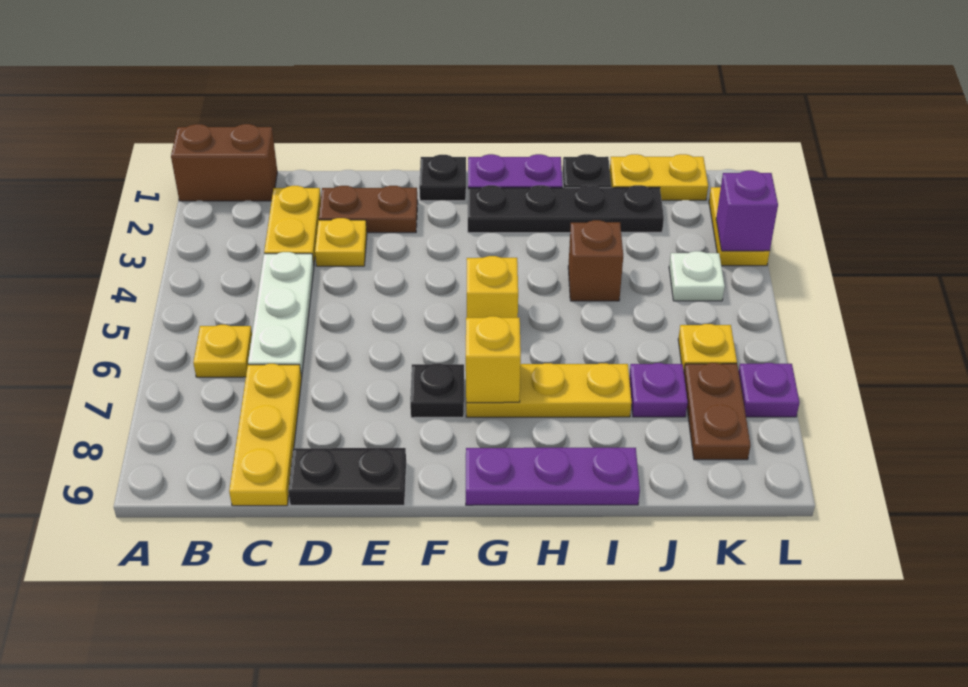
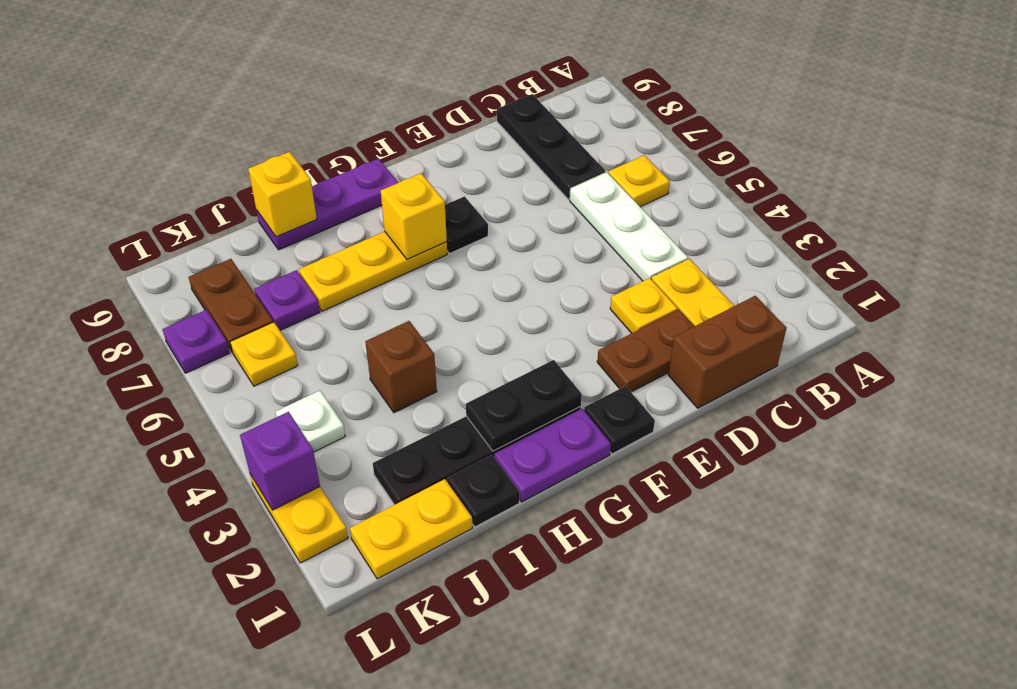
brown brick A1:B1 level 1 -> brown brick C1:D1 level 1
yellow plate C7:C9 level 1 -> black plate C7:C9 level 1
black plate D9:E9 level 1 -> black plate G2:H2 level 2
yellow brick G5 level 1 -> yellow brick I9 level 2

